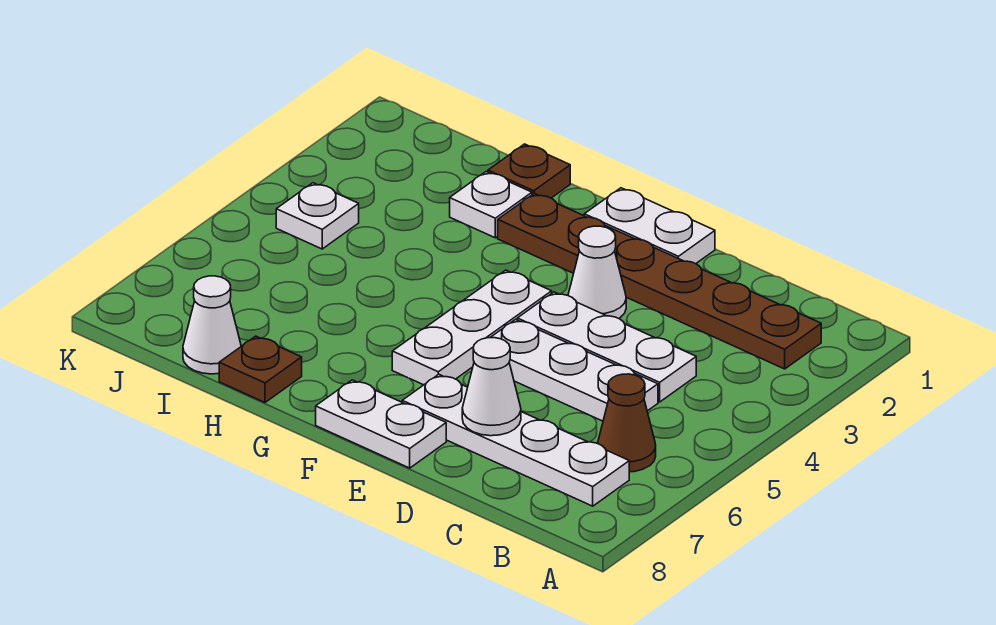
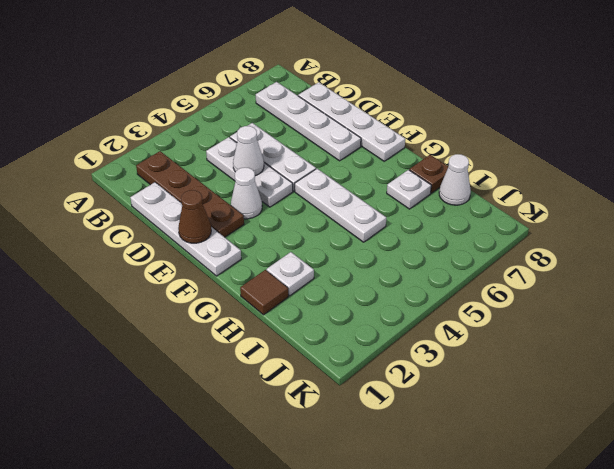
brown plate B2:G2 level 1 -> brown plate B2:E2 level 1
brown cone B6 level 1 -> brown cone E1 level 2
white cone D7 level 2 -> white cone D4 level 2
white plate E1:F1 level 1 -> white plate C1:F1 level 1
white plate E8:F8 level 1 -> white plate C8:F8 level 1
white plate F4:F6 level 1 -> white plate F5:H5 level 1
brown plate H1 level 1 -> brown tile H1 level 1
white plate J4 level 1 -> white plate H7 level 1

